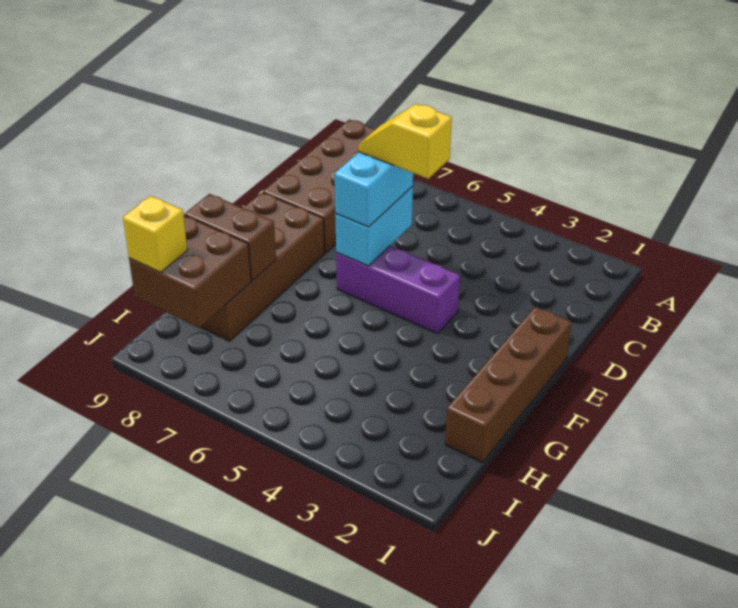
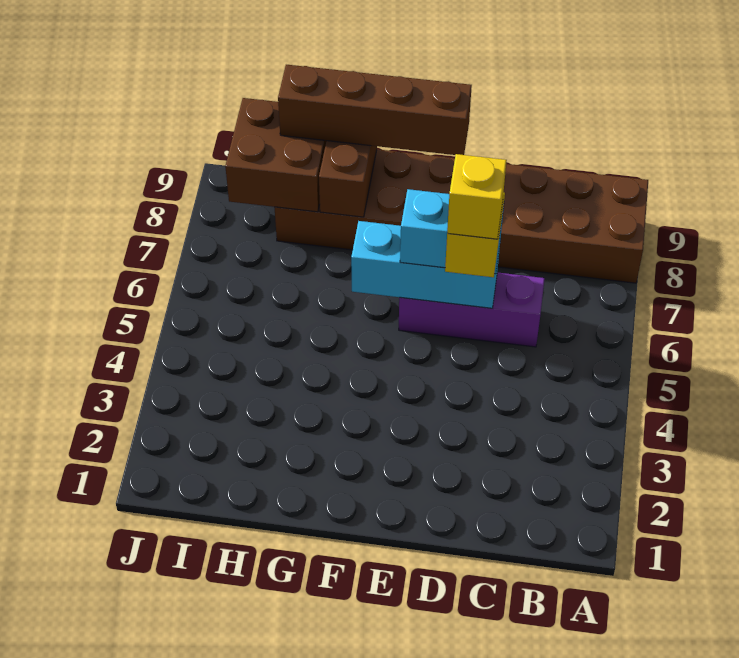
cyan brick D6:E6 level 2 -> cyan brick D6:F6 level 2
brown brick E1:H1 level 1 -> brown brick E9:H9 level 3
purple brick E4:E6 level 1 -> purple brick C6:E6 level 1
yellow brick I9 level 3 -> yellow brick D5 level 5

